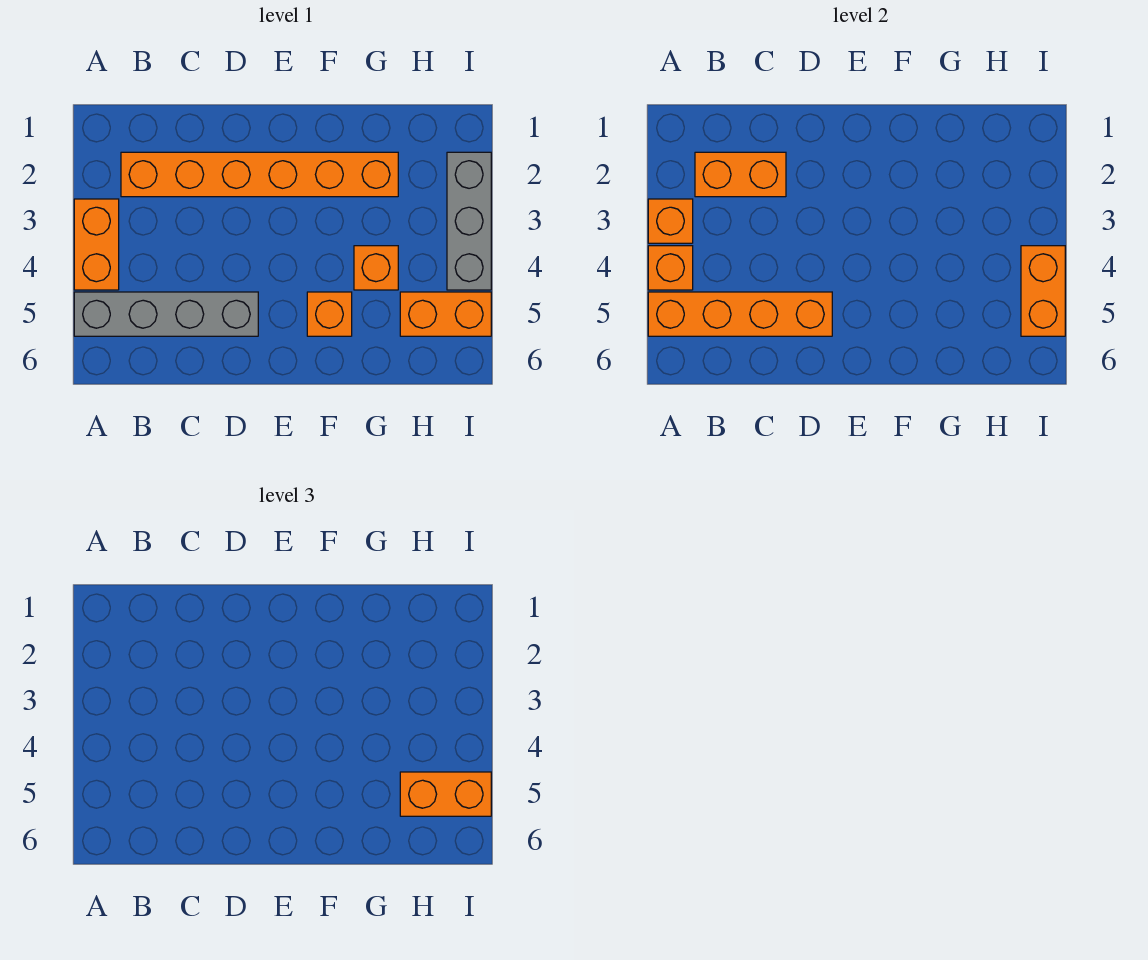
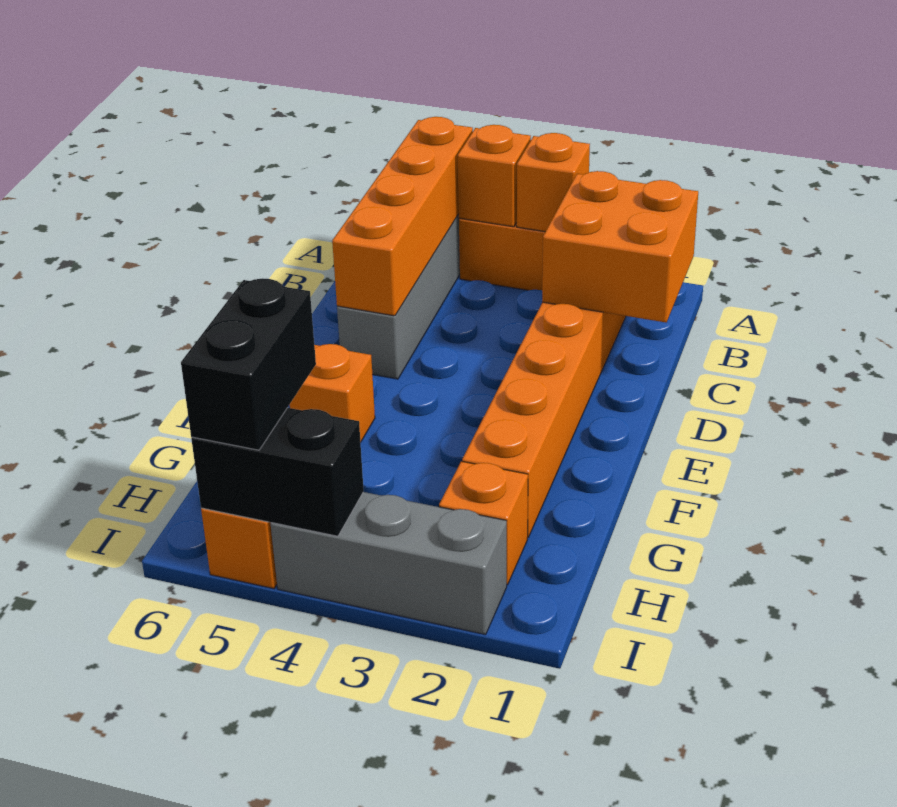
orange brick B2:C2 level 2 -> orange brick B1:C2 level 2
orange brick G4 level 1 -> orange brick H2 level 1
orange brick H5:I5 level 3 -> black brick H5:I5 level 3
orange brick I4:I5 level 2 -> black brick I4:I5 level 2

